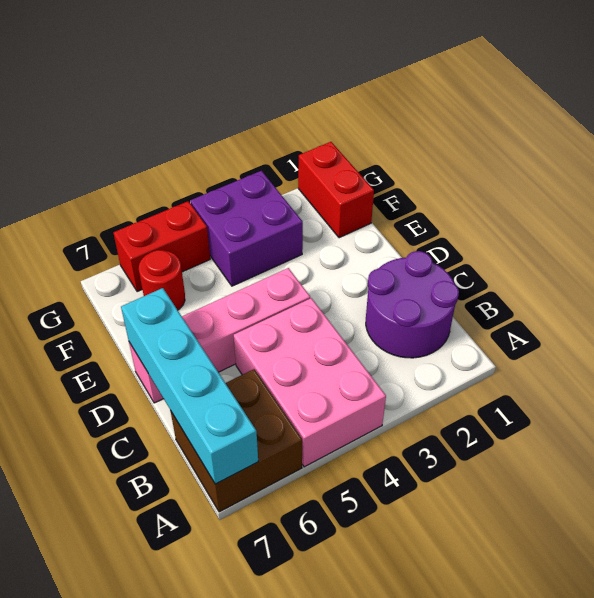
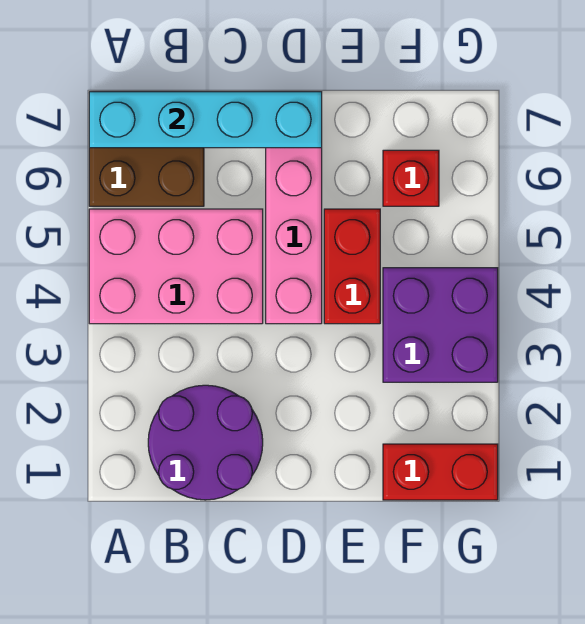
red round brick F6 level 1 -> red brick F6 level 1
red brick G5:G6 level 1 -> red brick E4:E5 level 1

